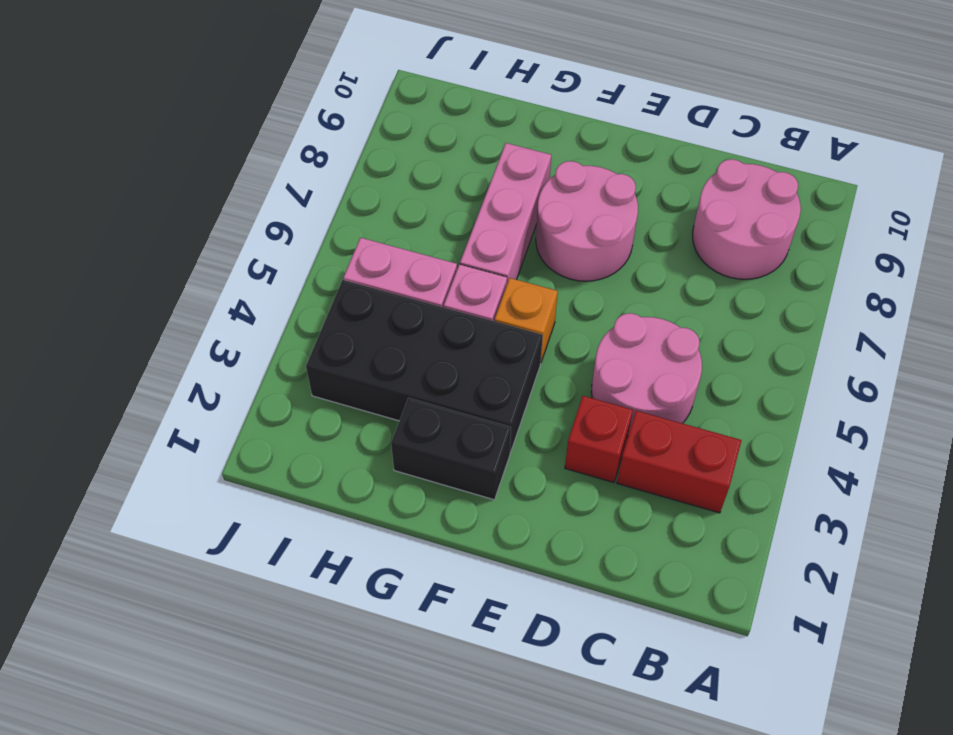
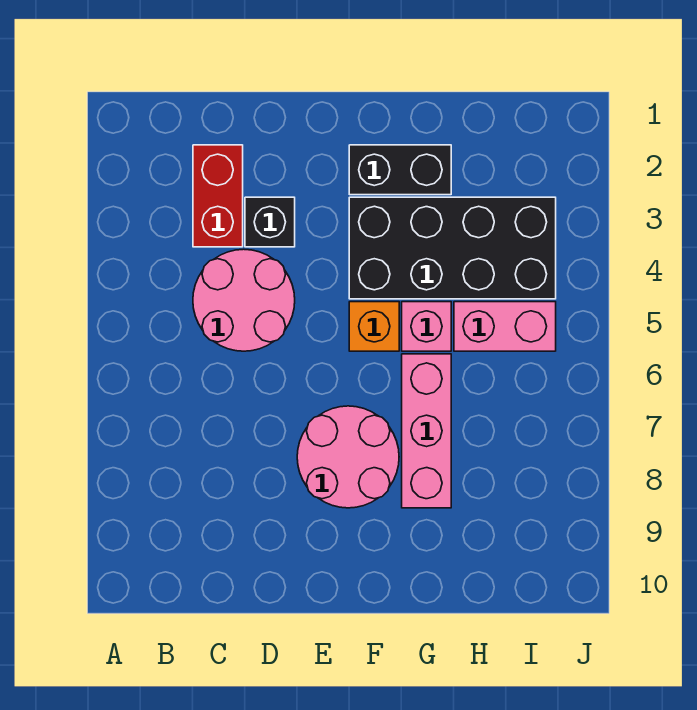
red brick B3:C3 level 1 -> red brick C2:C3 level 1
pink round brick B8:C9 level 1 -> none
red brick D3 level 1 -> black brick D3 level 1

